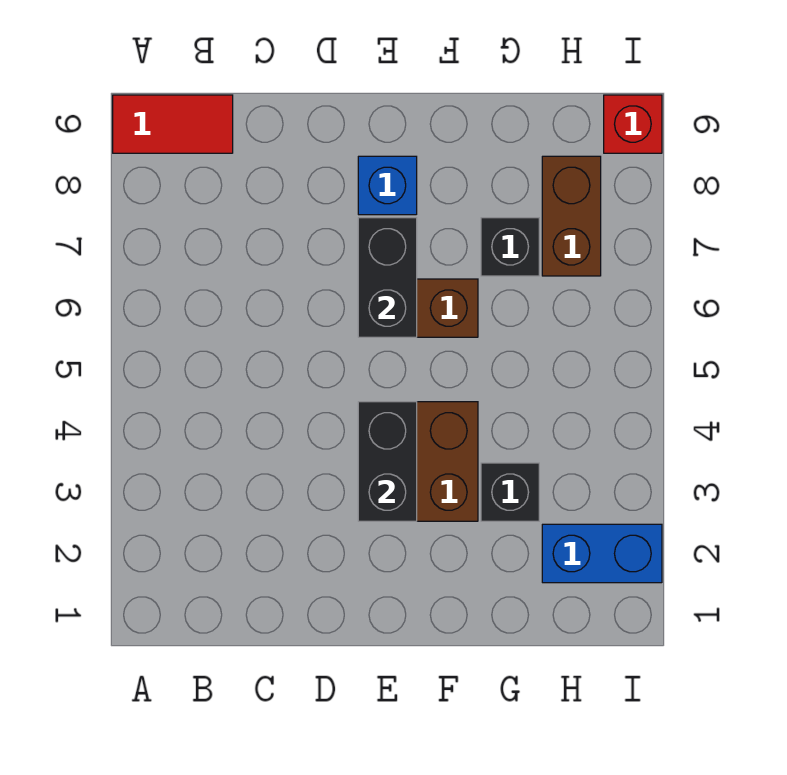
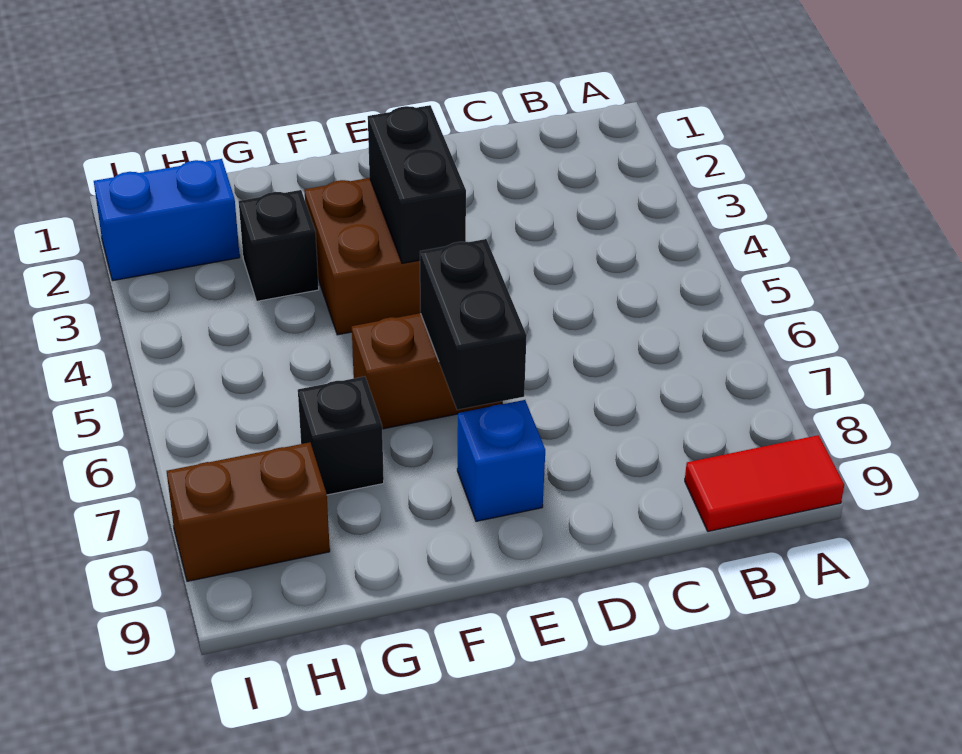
brown brick H7:H8 level 1 -> brown brick H8:I8 level 1
red brick I9 level 1 -> none

